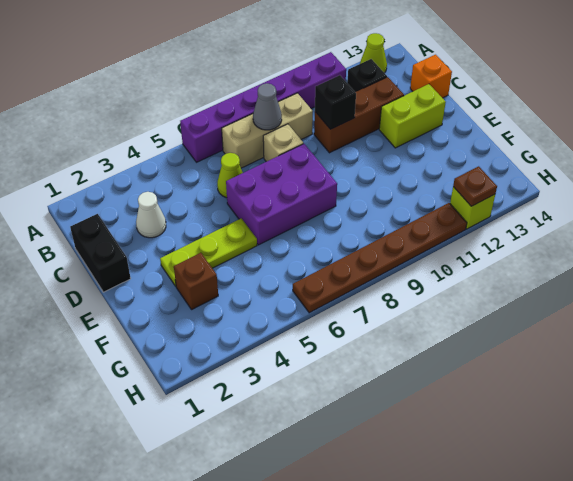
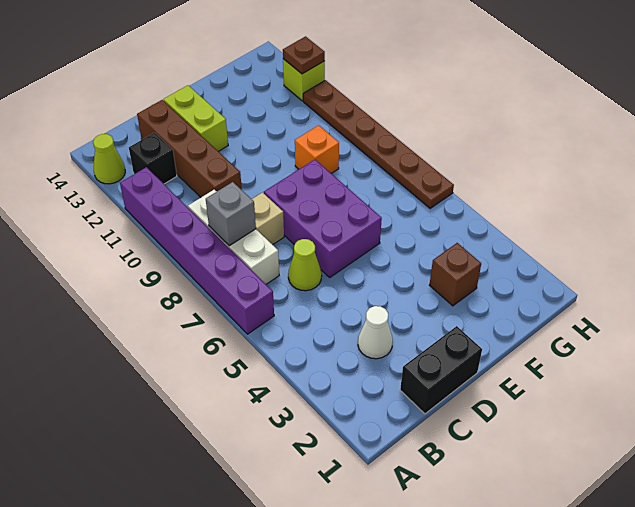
tan brick B7:B9 level 1 -> white brick B7:B9 level 1
grey cone B8 level 2 -> grey brick B8 level 2
brown brick C10:C12 level 1 -> brown brick C10:C13 level 1
black brick C10 level 2 -> none
orange brick C14 level 1 -> orange brick F9 level 1
lime plate E3:E5 level 1 -> none

